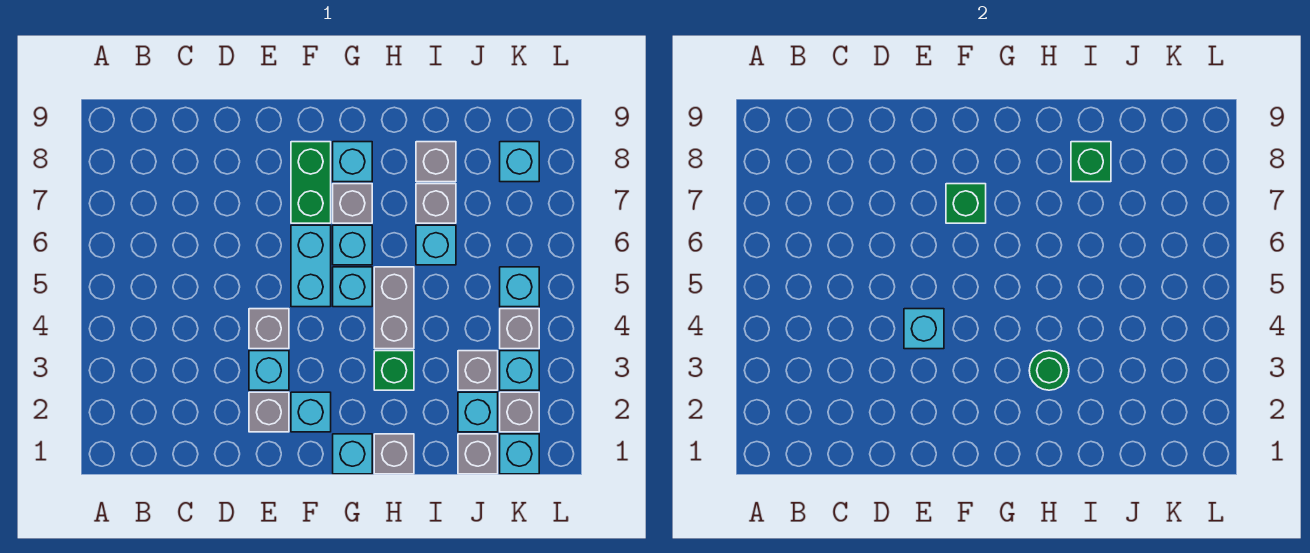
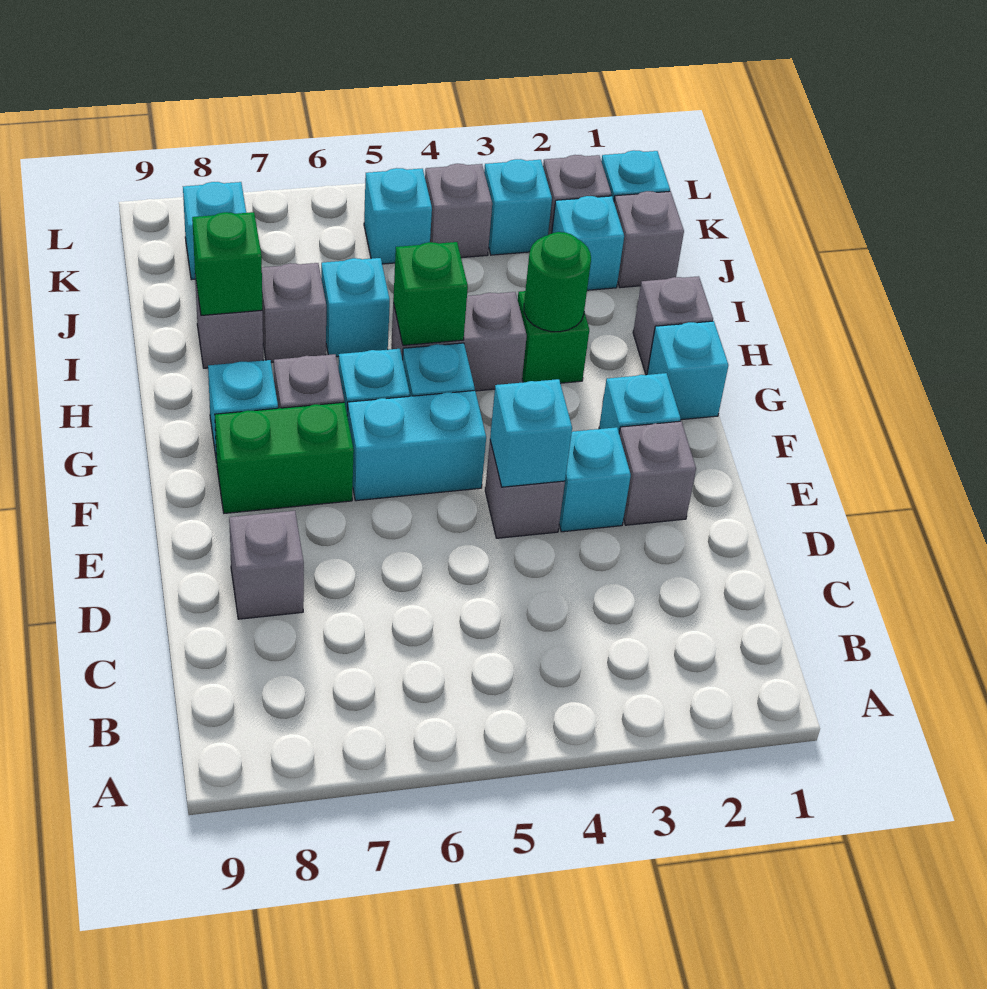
green brick F7 level 2 -> green brick H5 level 2
grey brick J3 level 1 -> grey brick D8 level 1

